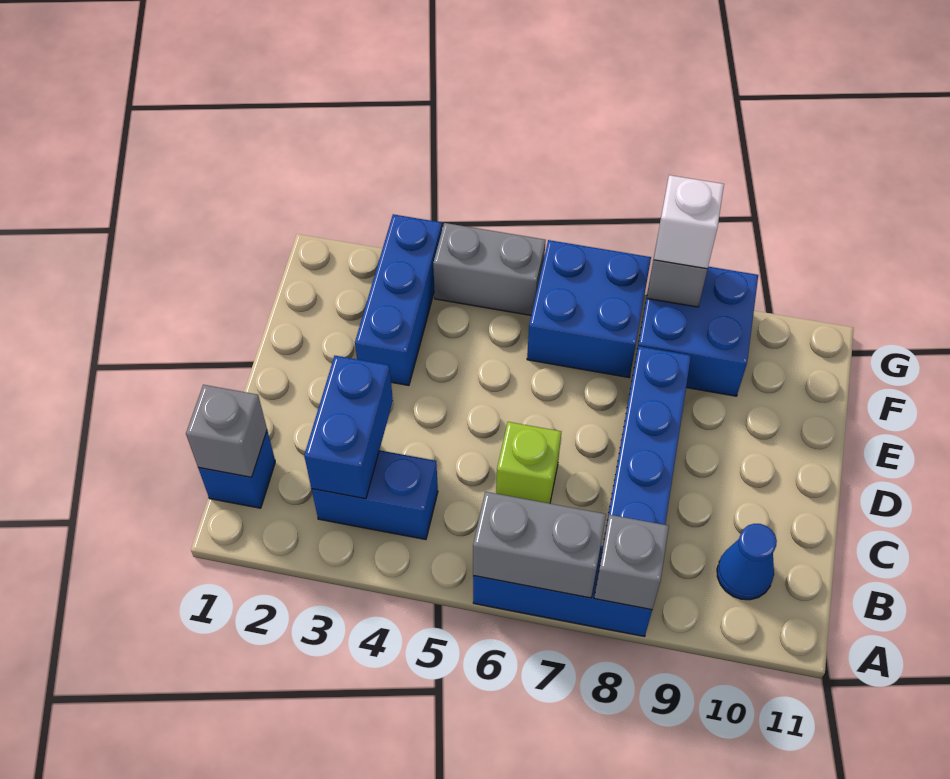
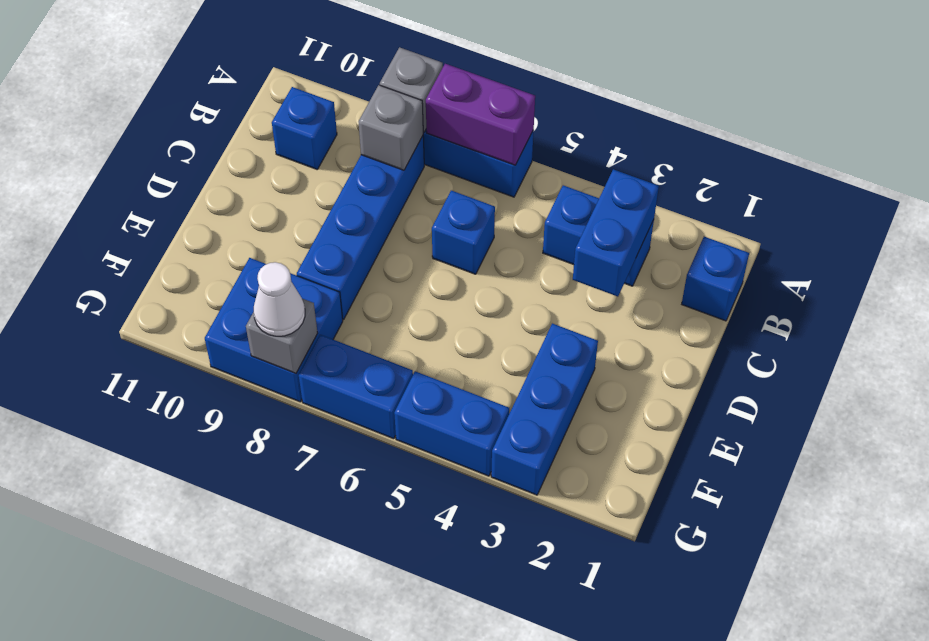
grey brick A6:A7 level 2 -> purple brick A6:A7 level 2
grey brick B1 level 2 -> grey brick B8 level 2
blue cone B10 level 1 -> blue brick B10 level 1
lime brick C6 level 1 -> blue brick C6 level 1
blue brick F6:G7 level 1 -> blue brick G6:G7 level 1
grey brick G4:G5 level 1 -> blue brick G4:G5 level 1
white brick G8 level 3 -> white cone G8 level 3

